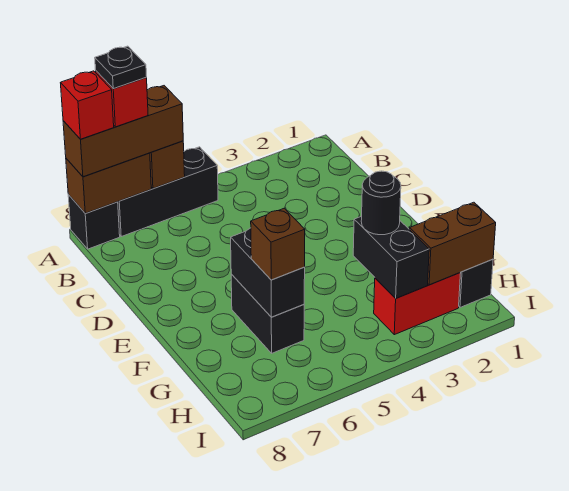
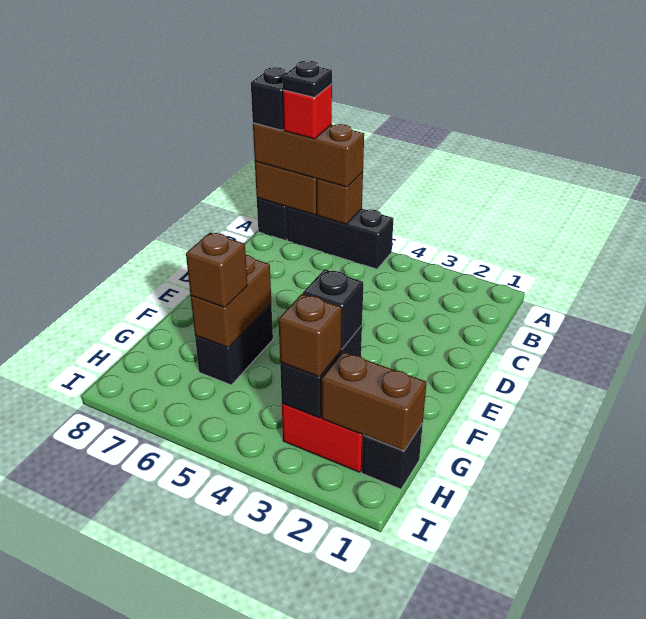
red brick A8 level 4 -> black brick A8 level 4
black brick F6:G6 level 2 -> brown brick F6:G6 level 2
black round brick G3 level 3 -> black brick G3 level 3
none -> brown brick H3 level 3

